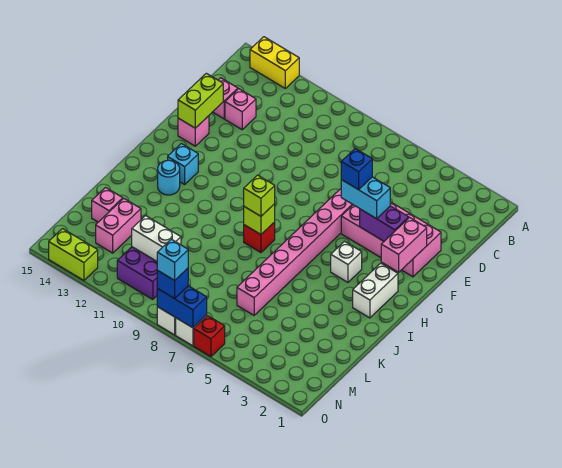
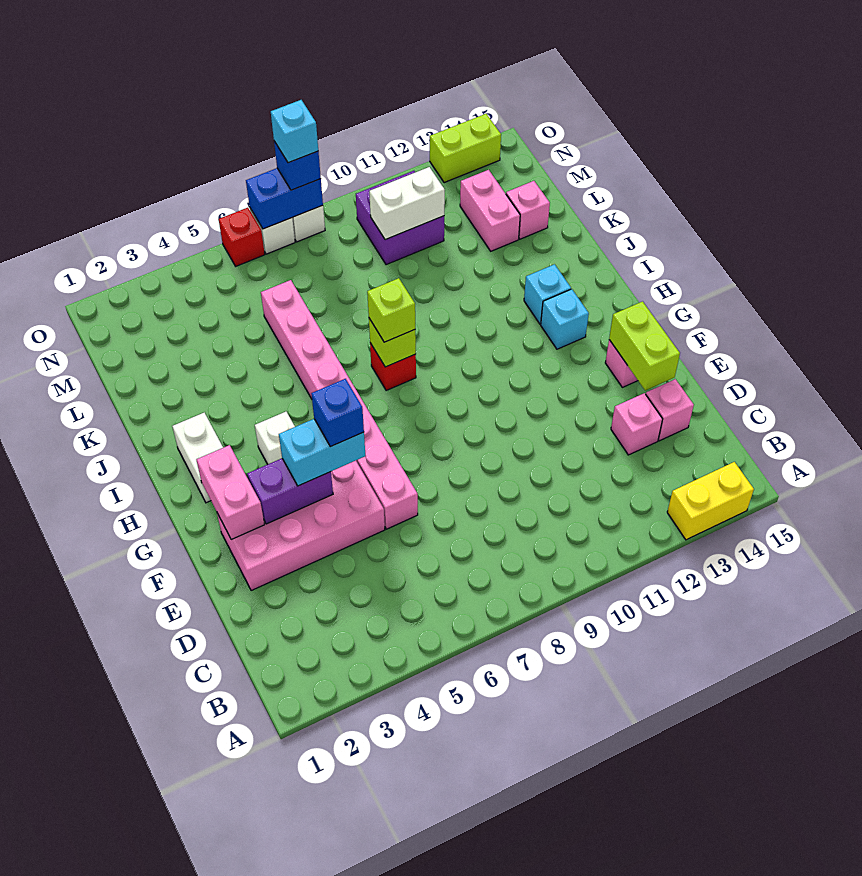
cyan round brick I13 level 1 -> cyan brick I13 level 1

